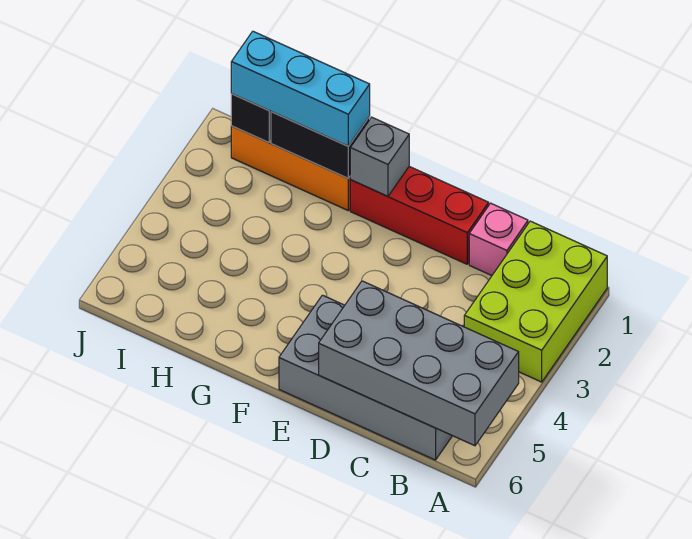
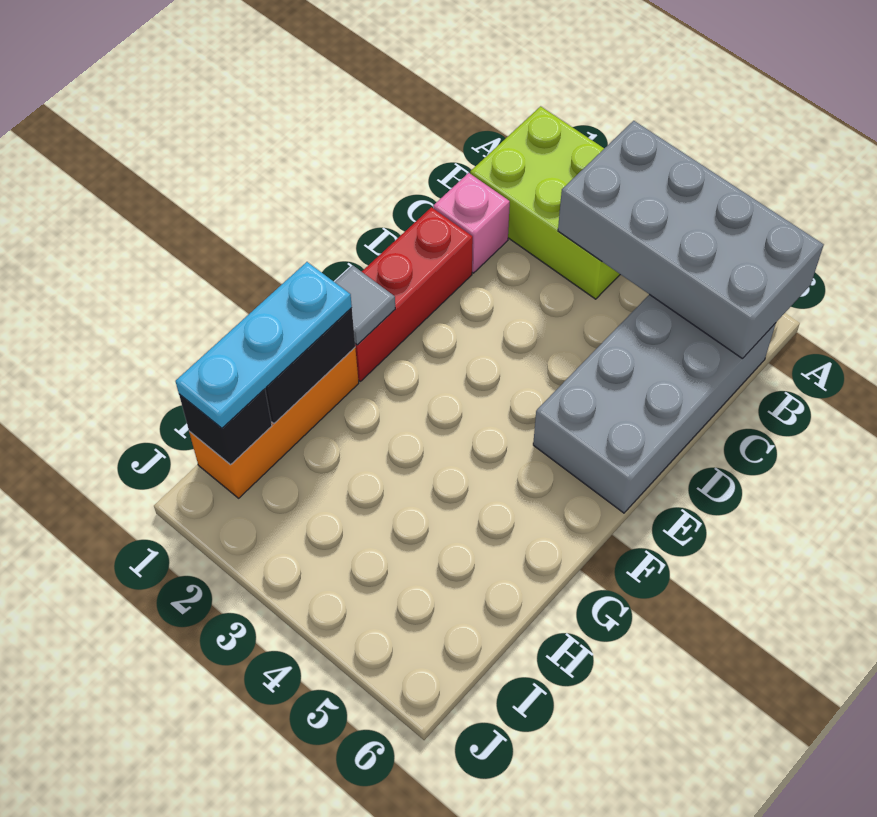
grey brick A5:D6 level 2 -> grey brick A3:B6 level 2
grey brick F1 level 2 -> grey tile F1 level 2
cyan brick G1:I1 level 3 -> cyan plate G1:I1 level 3

